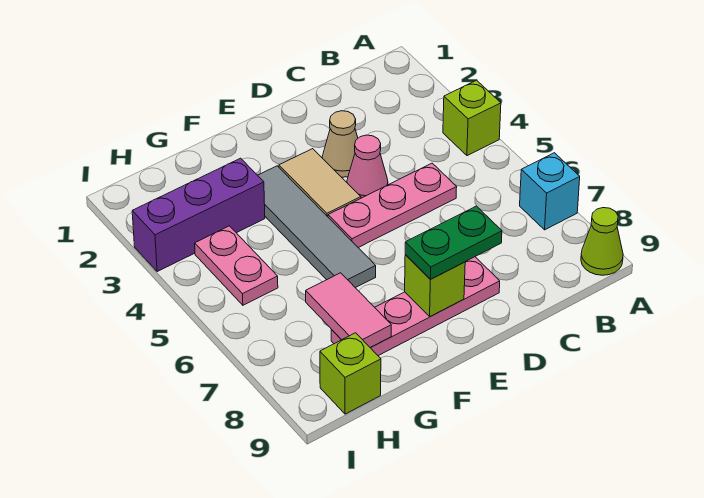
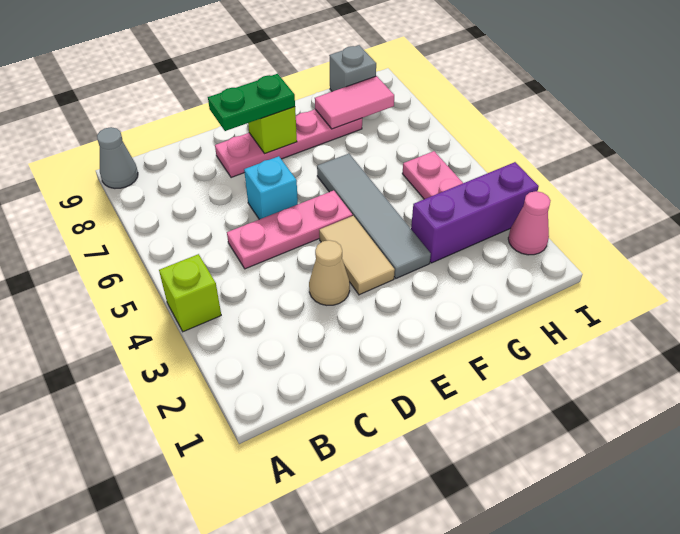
cyan brick A7 level 1 -> cyan brick D6 level 1
lime cone A9 level 1 -> grey cone A9 level 1
pink cone D4 level 1 -> pink cone I2 level 1
pink tile G7:G8 level 2 -> pink tile G8:H8 level 2
lime brick H9 level 1 -> grey brick H9 level 1

